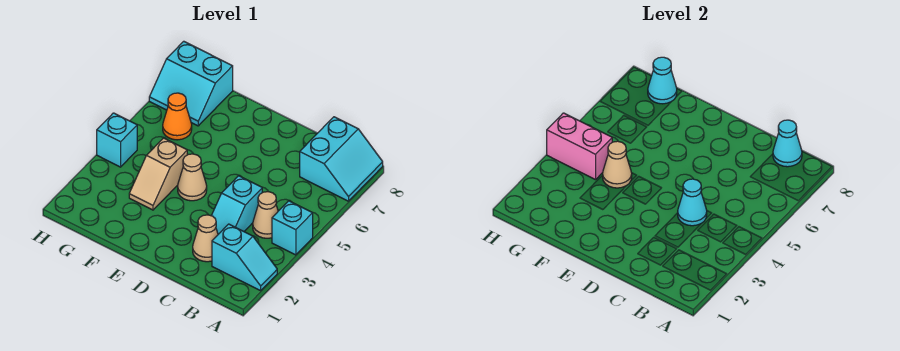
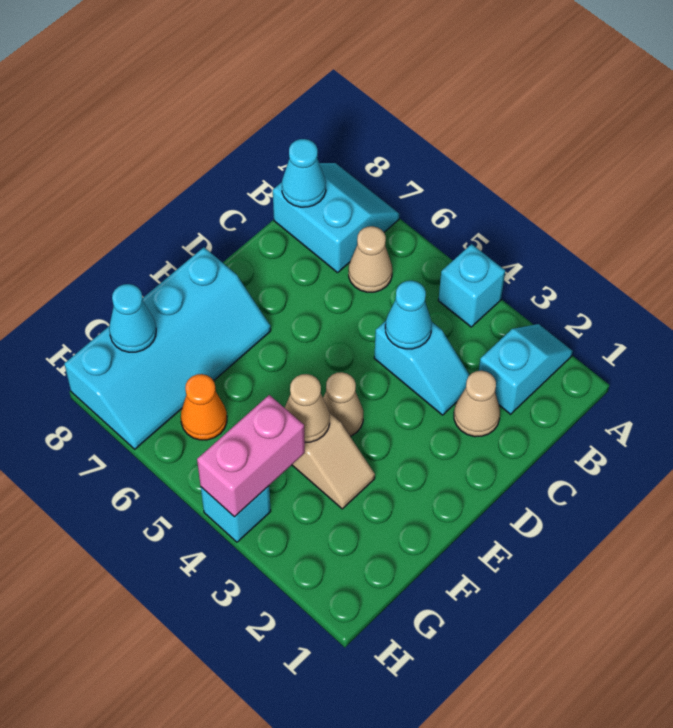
tan cone B4 level 1 -> tan cone B6 level 1
cyan slope G7:H8 level 1 top 8 -> cyan slope E7:H8 level 1 top 8

